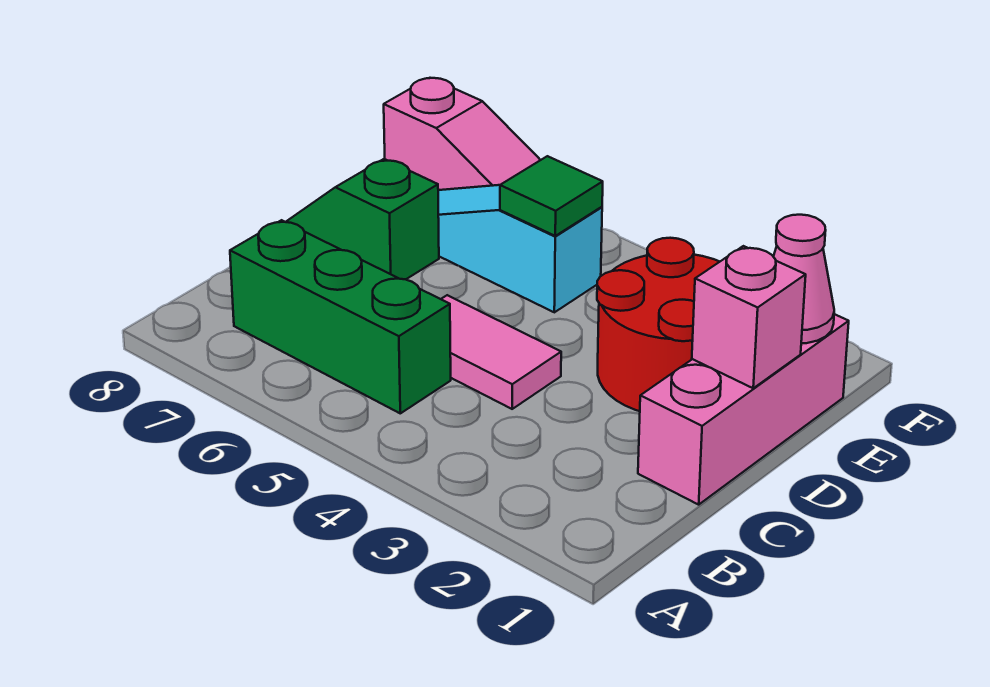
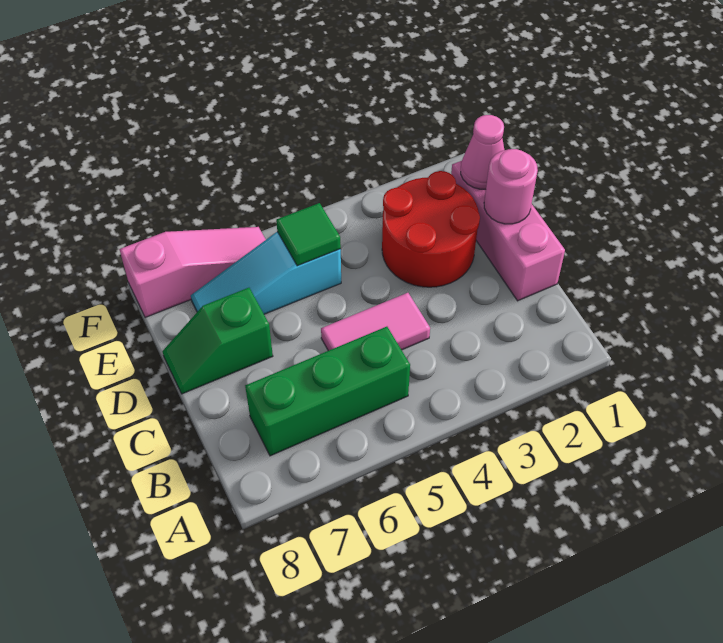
pink brick D1 level 2 -> pink round brick D1 level 2

